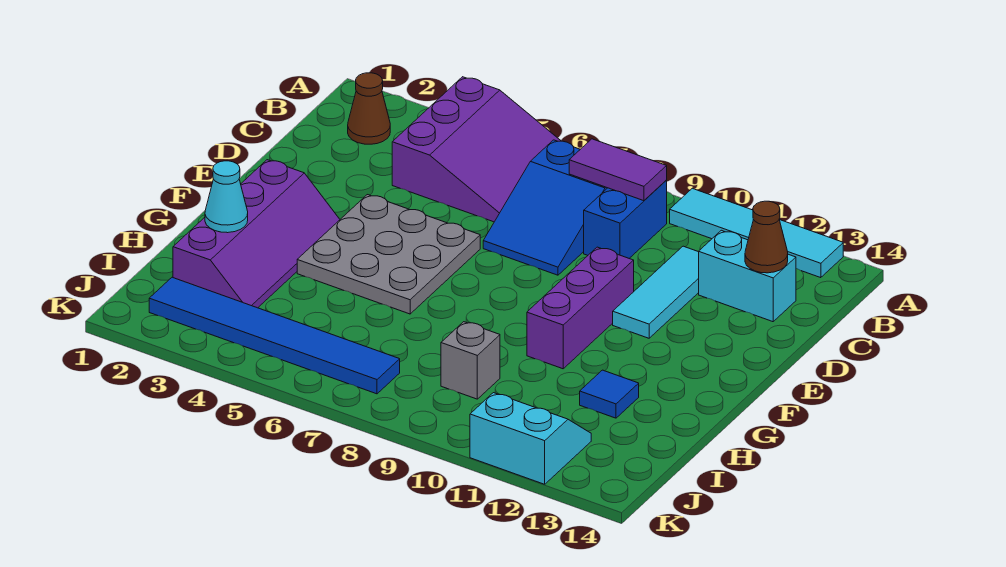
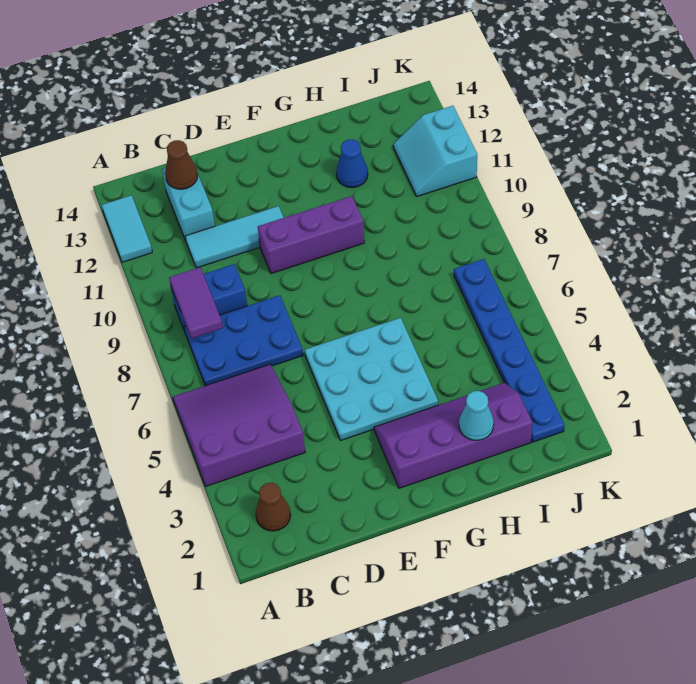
cyan tile A10:A13 level 1 -> cyan tile A12:A13 level 1
blue slope B7:D8 level 1 top B -> blue plate B7:D8 level 1
grey plate E4:G6 level 1 -> cyan plate E4:G6 level 1
blue tile H12 level 1 -> blue cone H12 level 1
grey brick I9 level 1 -> none
blue tile J2:J7 level 1 -> blue plate J2:J7 level 1

